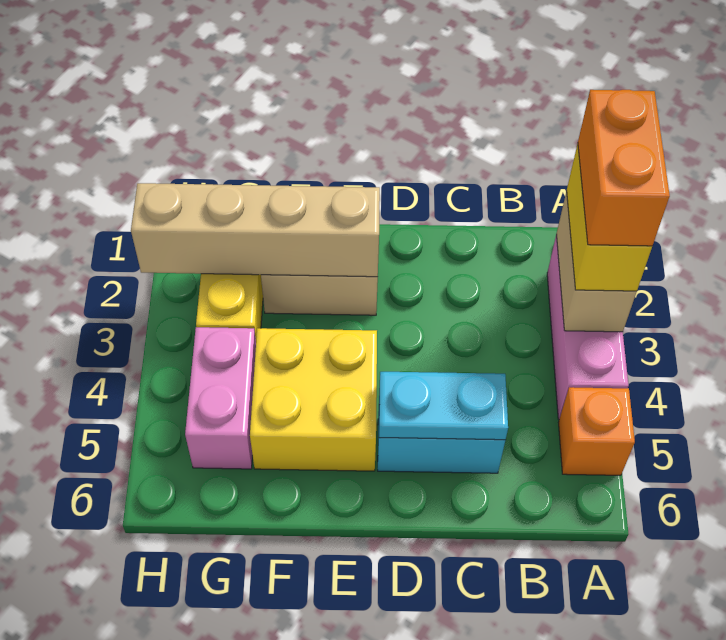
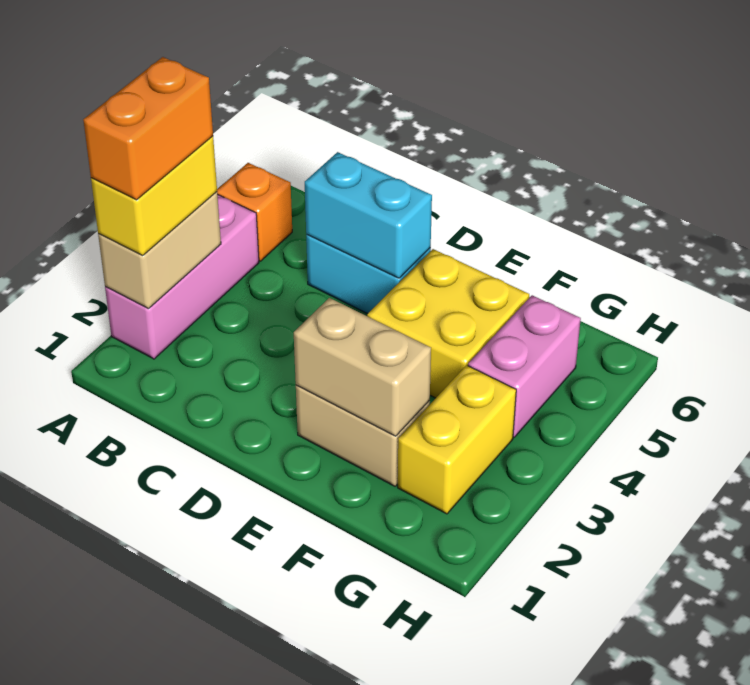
cyan plate C5:D5 level 2 -> cyan brick C5:D5 level 2
tan brick E2:H2 level 2 -> tan brick E2:F2 level 2

